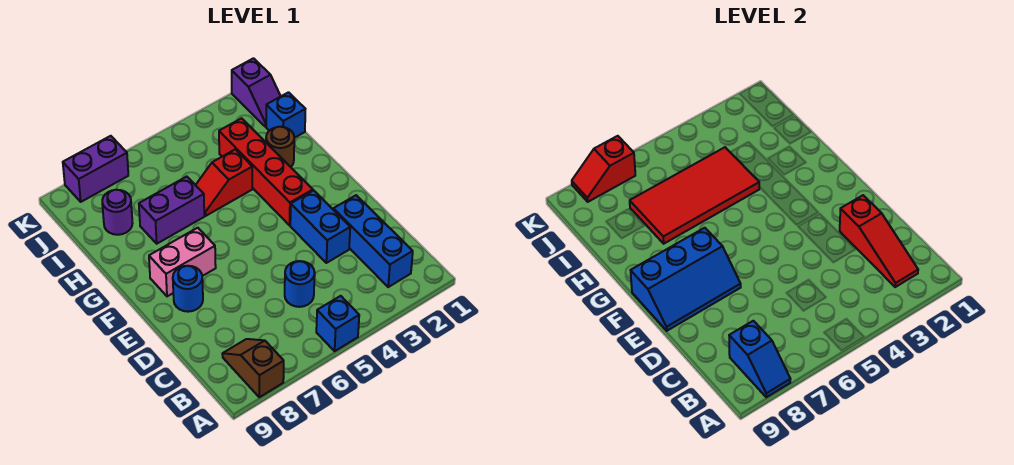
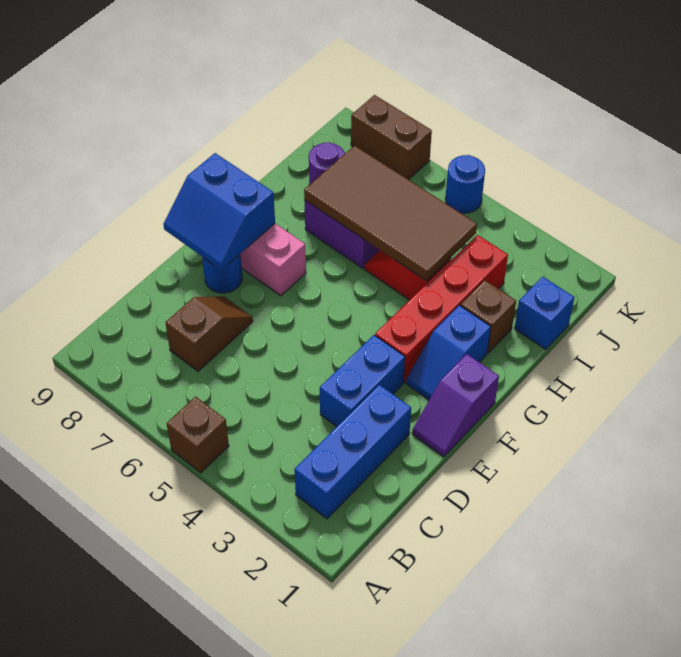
blue brick A5 level 1 -> brown brick A5 level 1
brown slope A8:B8 level 1 top A -> brown slope C7:D7 level 1 top C
blue slope A8:B8 level 2 top B -> blue slope F2:G2 level 1 top G
red slope B2:D2 level 2 top D -> none
blue round brick C5 level 1 -> blue round brick K5 level 1
blue slope E7:F9 level 2 top F -> blue slope E8:F9 level 2 top F
brown round brick H2 level 1 -> brown brick H2 level 1
red tile H4:I7 level 2 -> brown tile H4:I7 level 2
purple slope J1:K1 level 1 top K -> purple slope E1:F1 level 1 top F
purple brick K7:K8 level 1 -> brown brick K7:K8 level 1
red slope K7:K8 level 2 top 7 -> none

